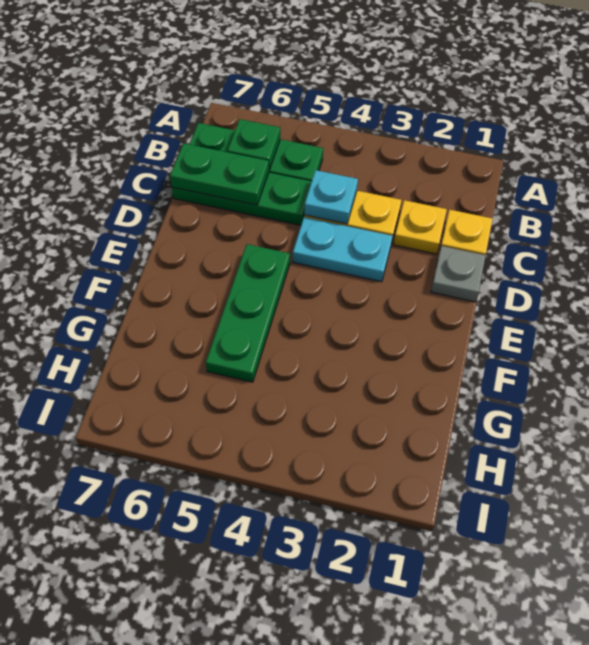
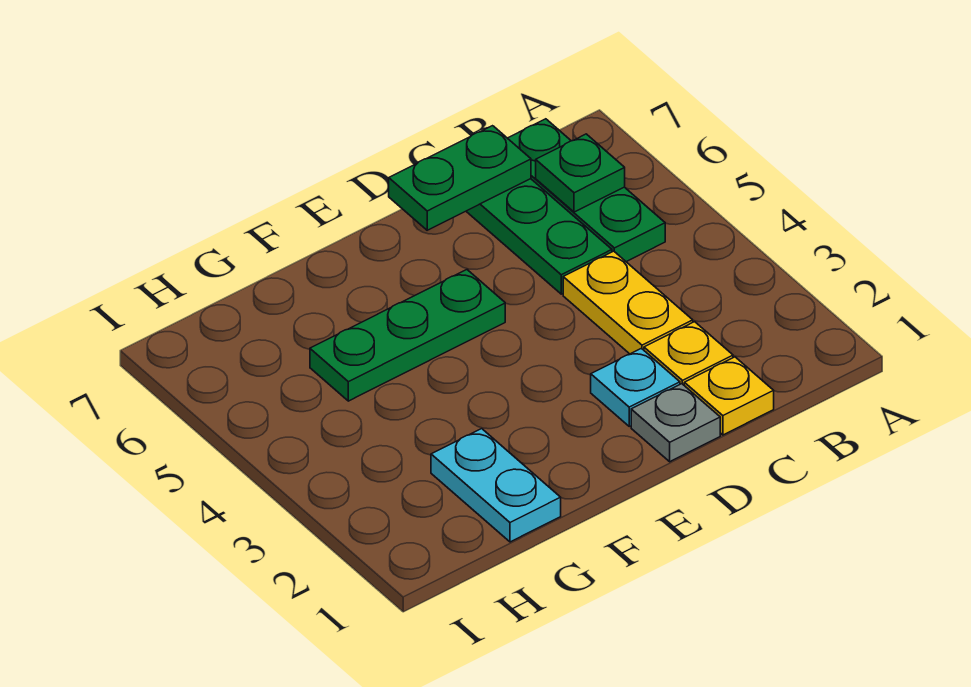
cyan plate C4 level 2 -> cyan plate D2 level 1
green plate C6:C7 level 2 -> green plate C7:D7 level 2
cyan plate D3:D4 level 1 -> cyan plate G1:G2 level 1

